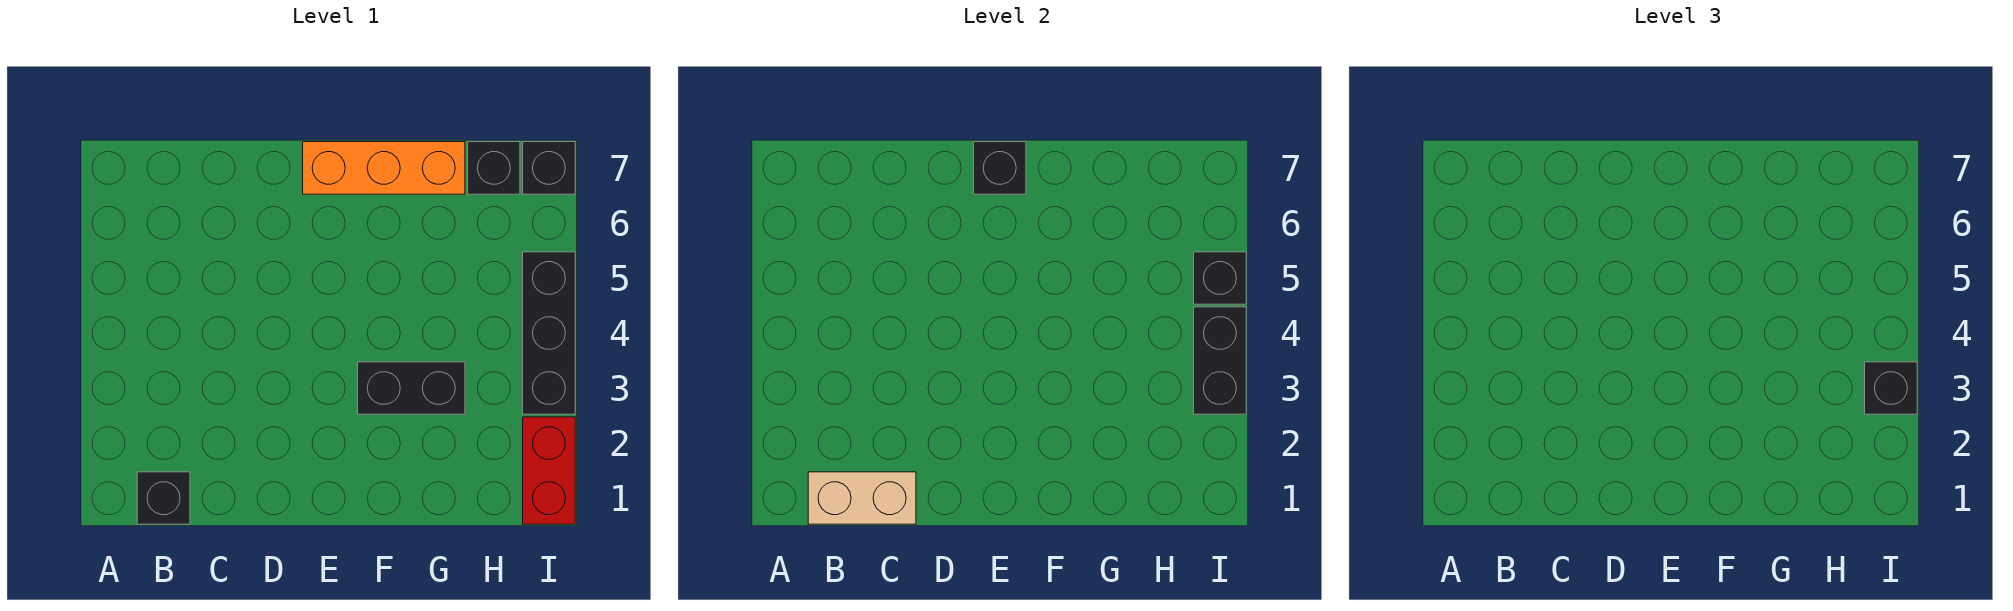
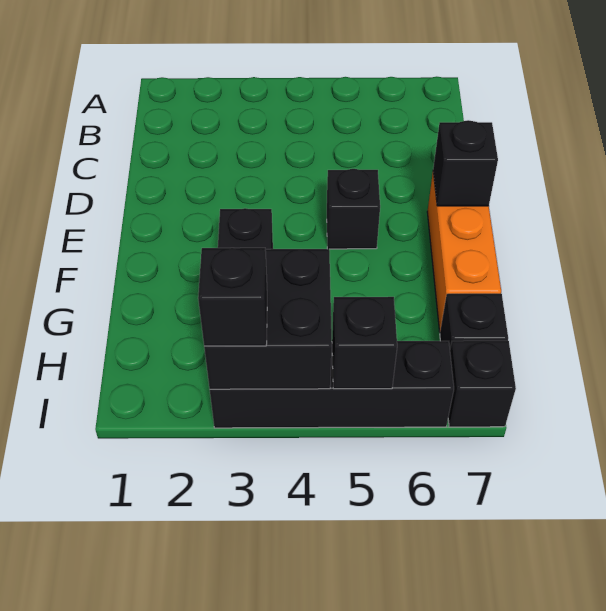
black brick B1 level 1 -> black brick E5 level 1
tan brick B1:C1 level 2 -> none
red brick I1:I2 level 1 -> none
black brick I3:I5 level 1 -> black brick I3:I6 level 1
black brick I3:I4 level 2 -> black brick H3:I4 level 2

